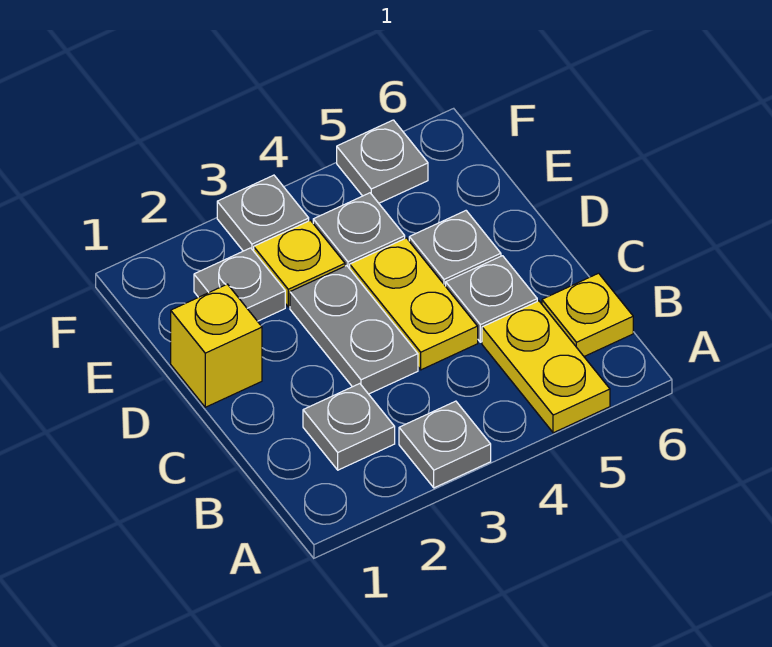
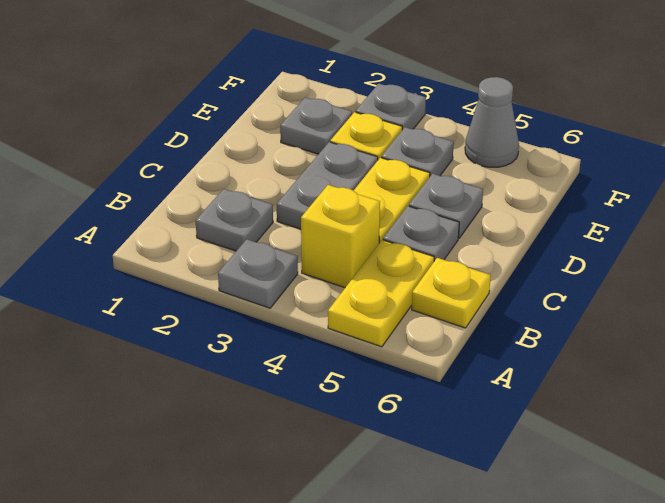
yellow brick D1 level 1 -> yellow brick B4 level 1
grey plate F5 level 1 -> grey cone F5 level 1

